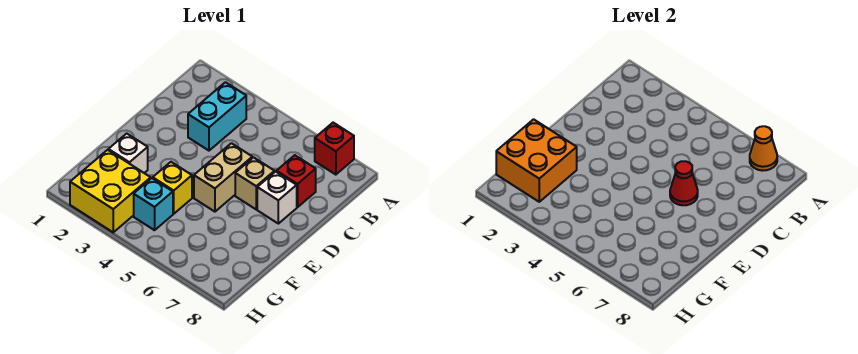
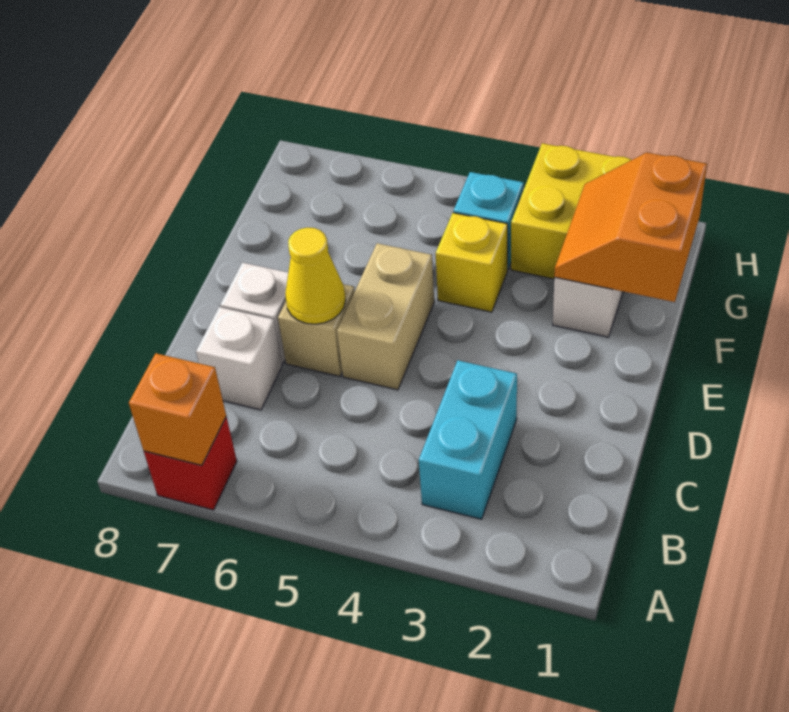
orange cone A7 level 2 -> orange brick A7 level 2
red brick C7 level 1 -> white brick C7 level 1
red cone D6 level 2 -> yellow cone D6 level 2
orange brick F1:G2 level 2 -> orange slope F1:G2 level 2 top 1

